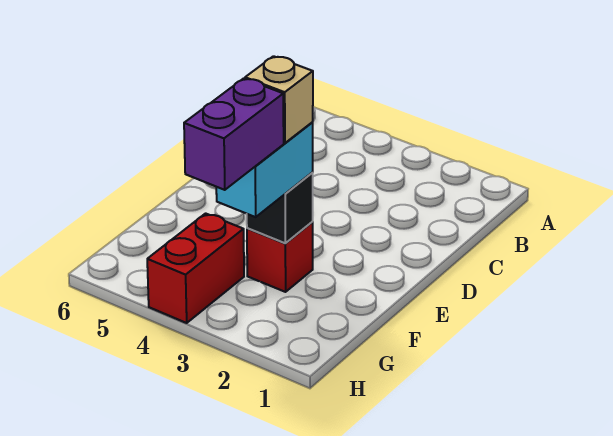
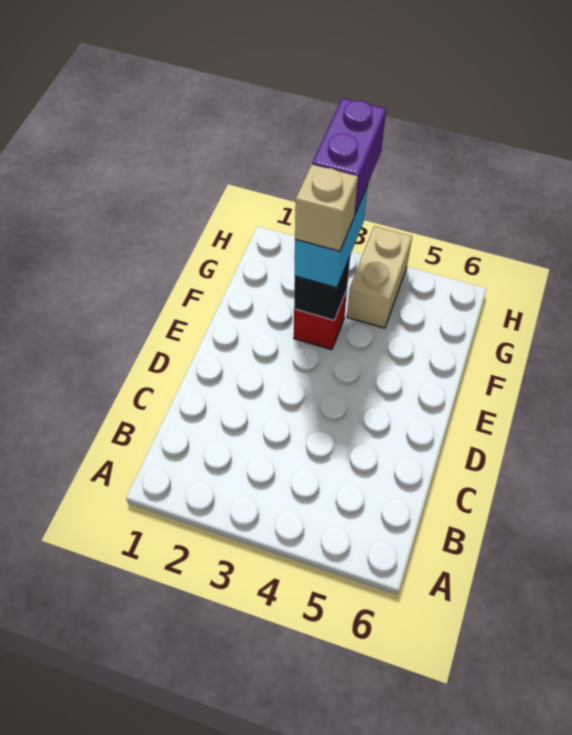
red brick G4:H4 level 1 -> tan brick G4:H4 level 1

